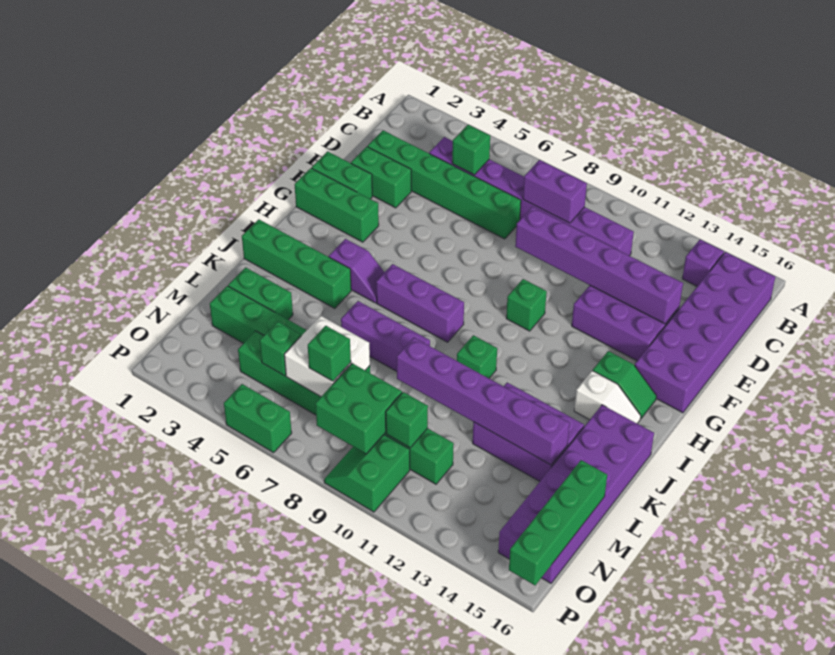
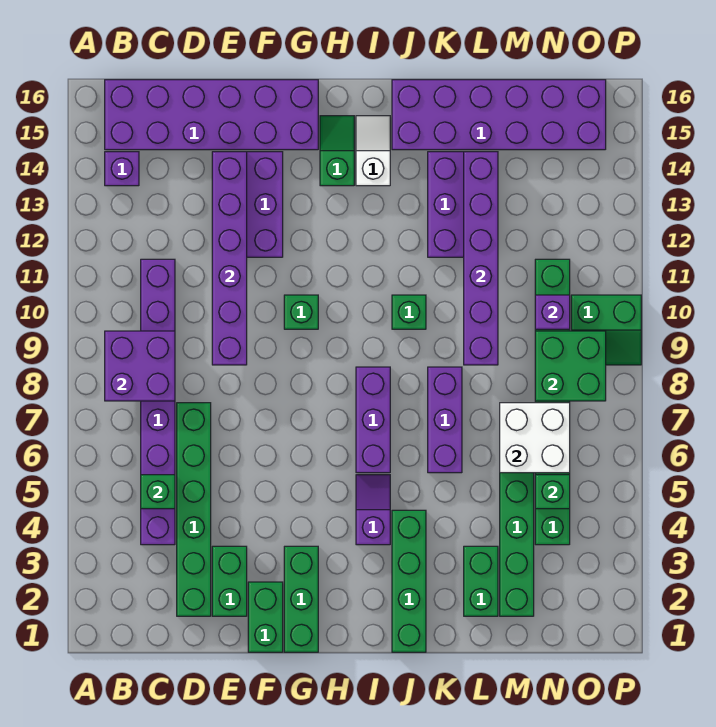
purple brick C8:C9 level 2 -> purple brick B8:C9 level 2
green brick M16:P16 level 2 -> none
green brick N7 level 3 -> none
green brick N10 level 2 -> purple brick N10 level 2
green brick P5:P6 level 1 -> none

